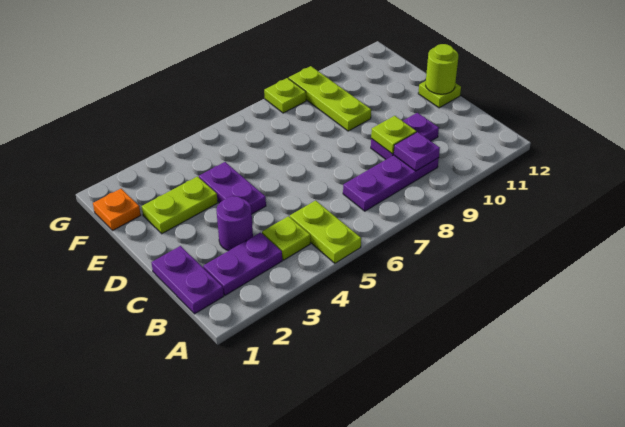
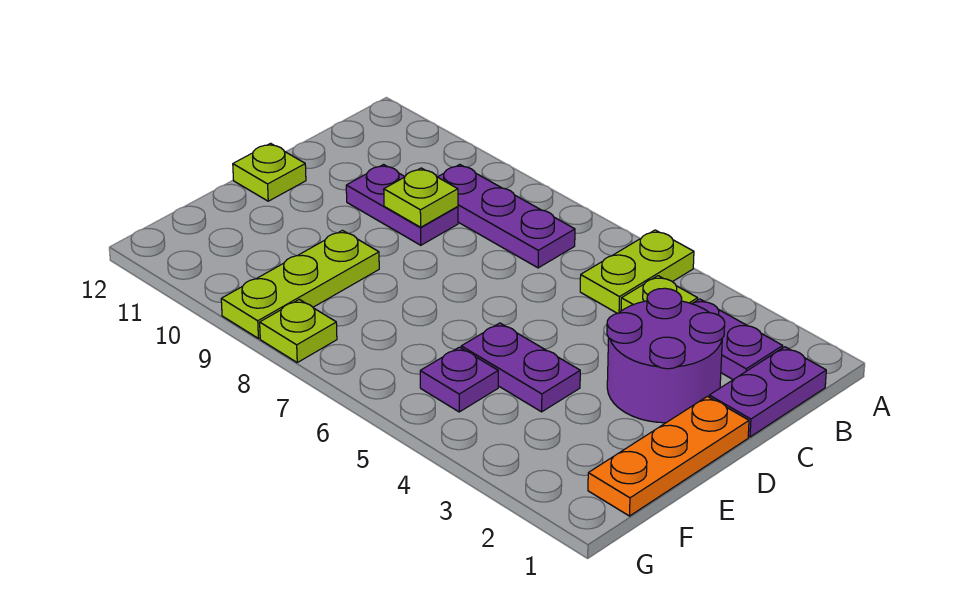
purple plate B9 level 2 -> purple plate F5 level 1
purple round brick C3 level 1 -> purple round brick C2:D3 level 1
purple plate D4:E4 level 1 -> purple plate E4:E5 level 1
lime round brick D12 level 2 -> none
lime plate E2:E3 level 1 -> none
orange plate F1 level 1 -> orange plate D1:F1 level 1

